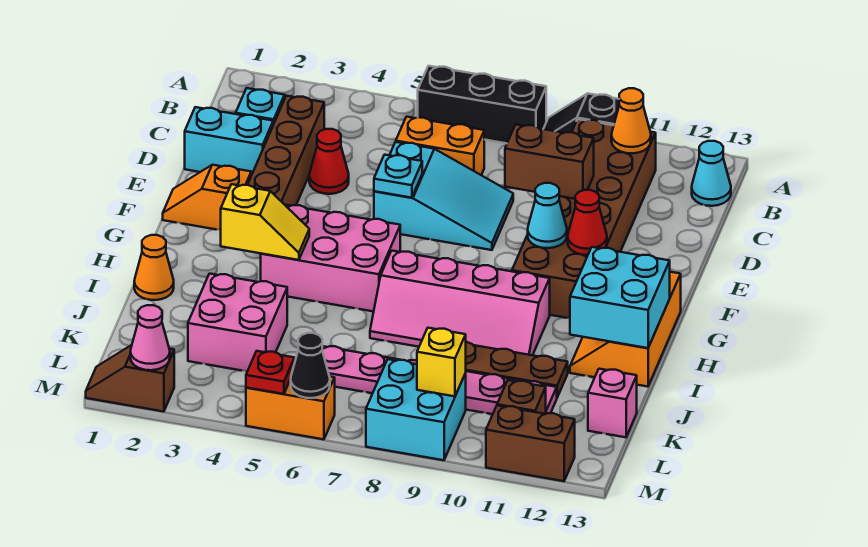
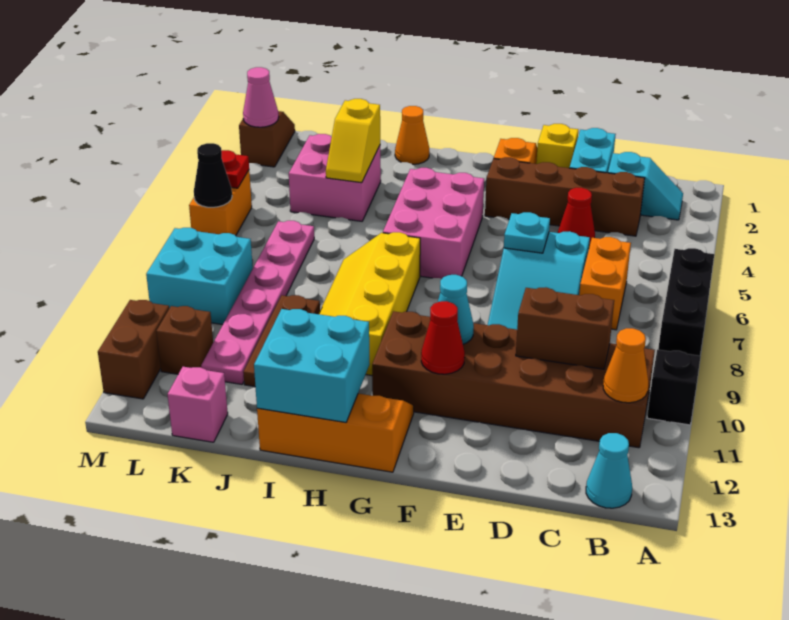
brown brick D9:D10 level 2 -> brown brick C10:D10 level 2
yellow slope H3:H4 level 2 top 3 -> yellow slope J3:J4 level 2 top 3
pink slope H7:I10 level 1 top H -> yellow slope H7:I10 level 1 top H
yellow brick L9 level 2 -> yellow brick E1 level 1

